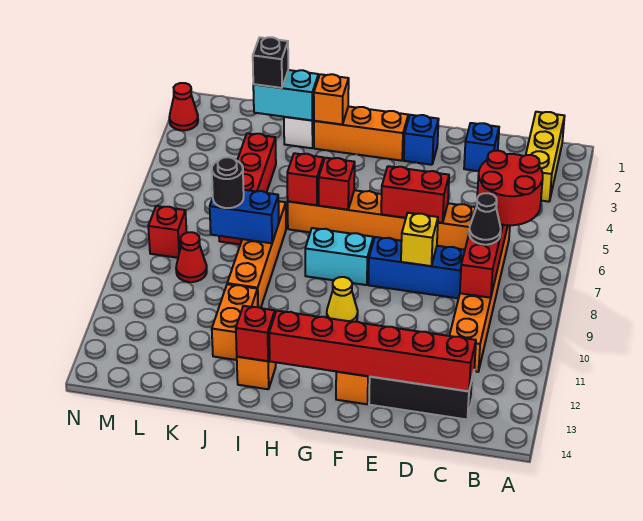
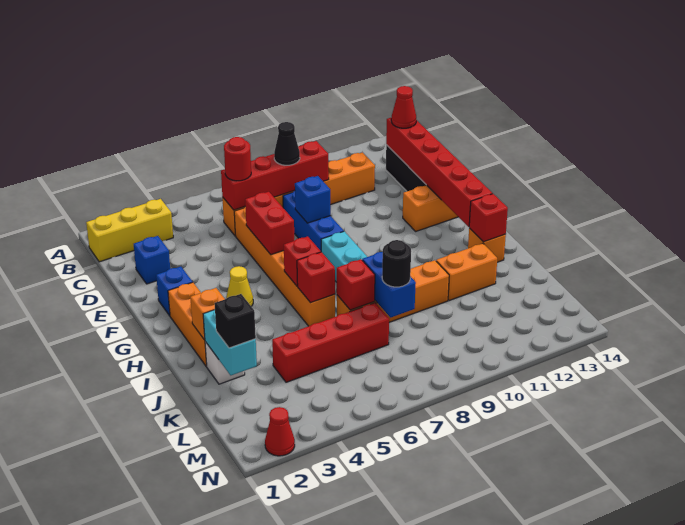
red round brick B6:C7 level 3 -> red round brick C6 level 3
yellow brick E8 level 2 -> blue brick E8 level 2
yellow cone G10 level 1 -> yellow cone G4 level 1
red cone L9 level 1 -> red cone C13 level 3
red brick M8 level 1 -> red brick J7 level 2

